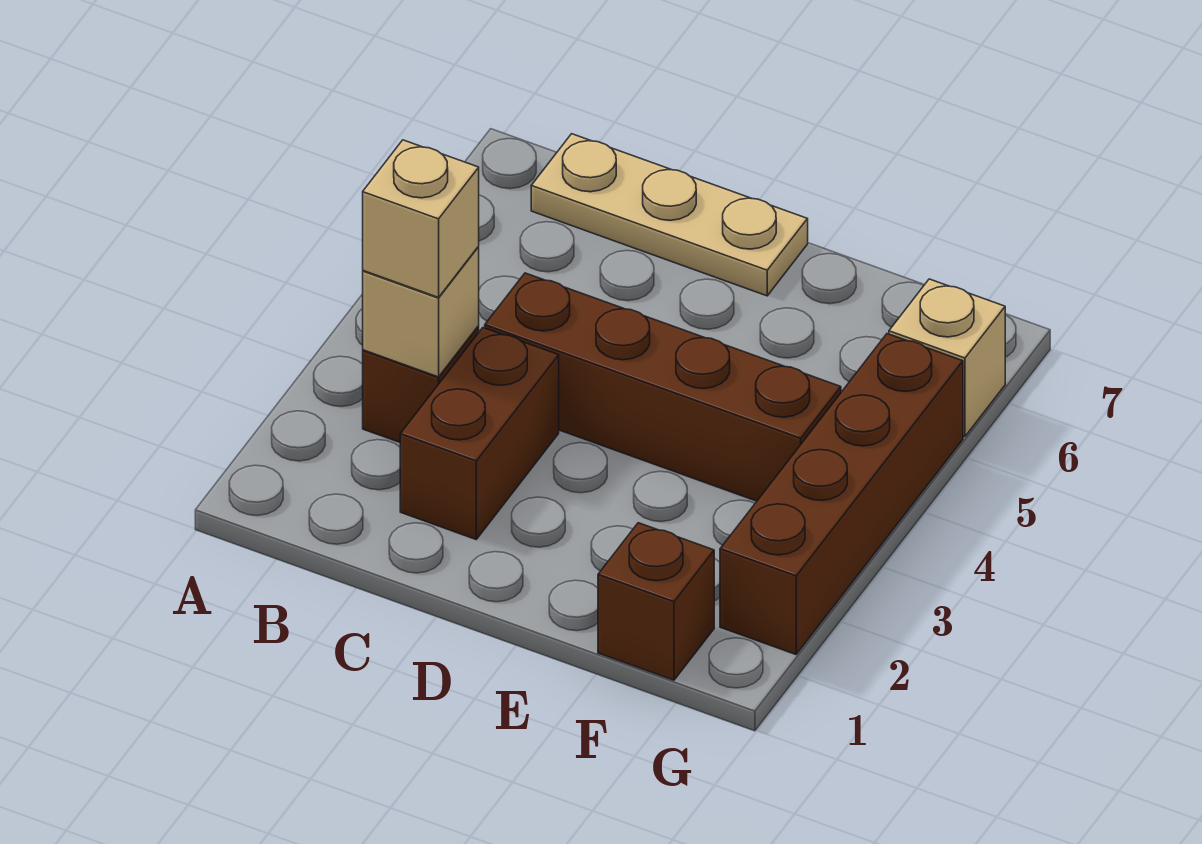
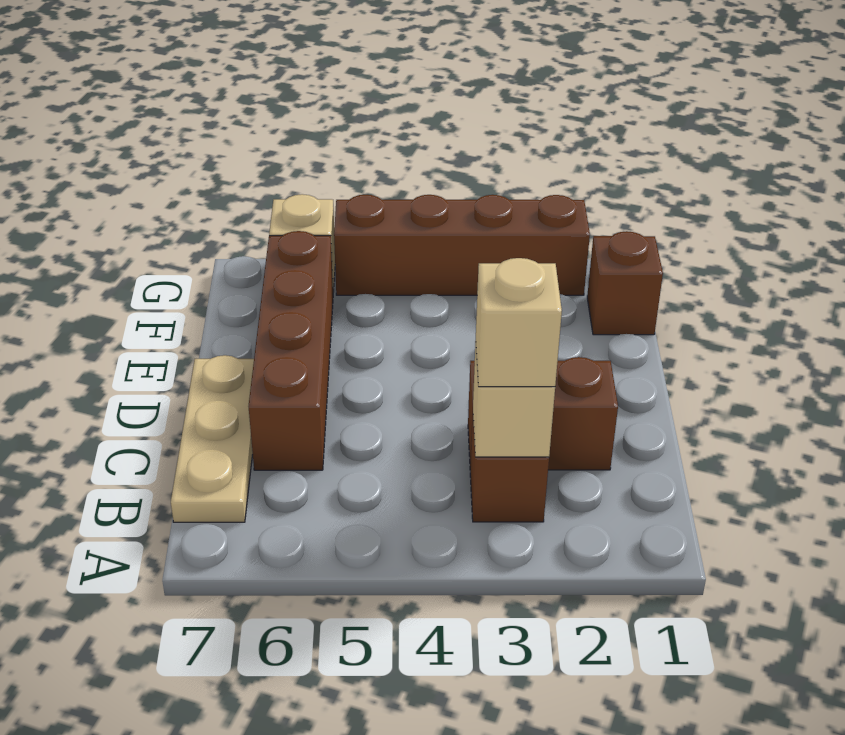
brown brick C4:F4 level 1 -> brown brick C6:F6 level 1

